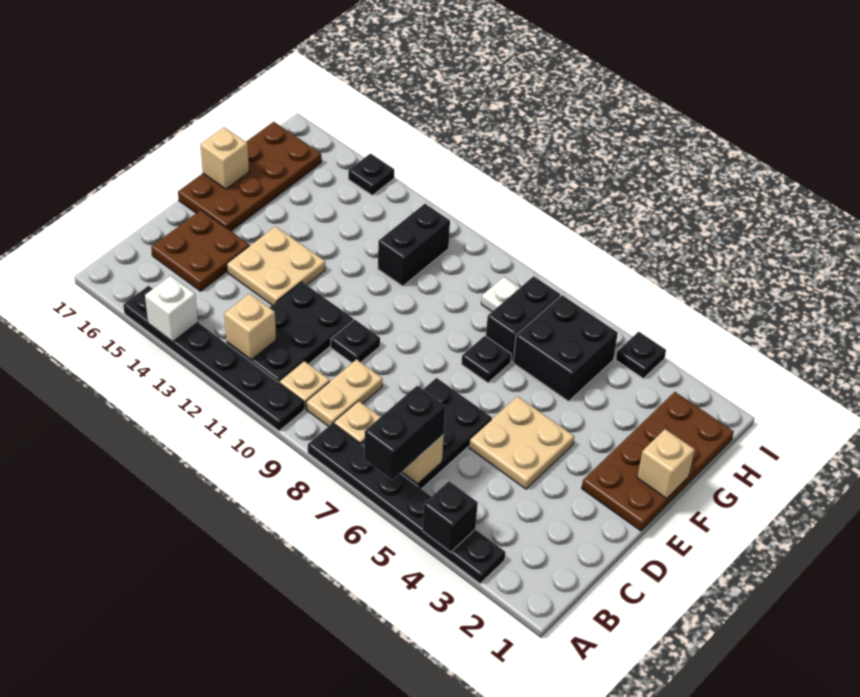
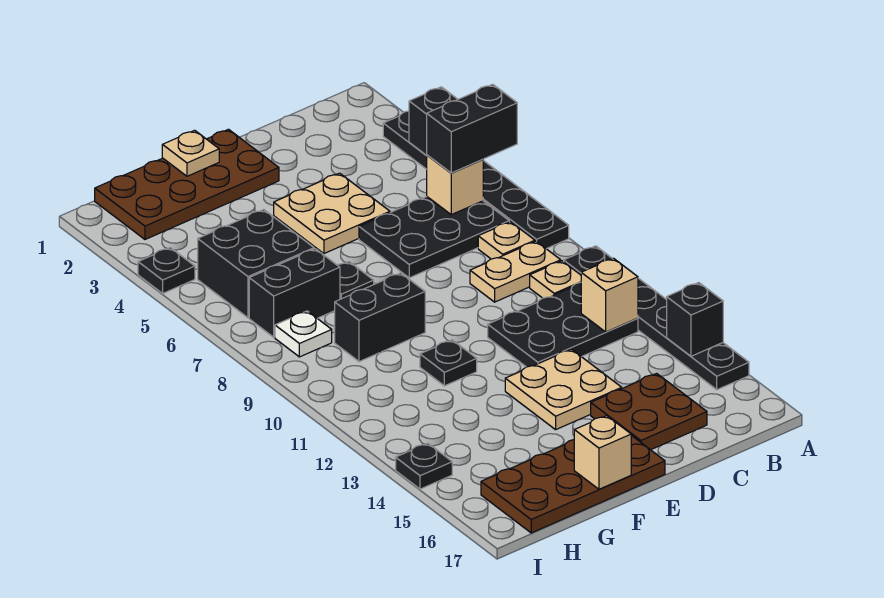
white brick A14 level 2 -> black brick A14 level 2
black plate D10 level 1 -> black plate F11 level 1
tan brick F1 level 2 -> tan plate F1 level 2
black brick G11:H11 level 1 -> black brick F9:G9 level 1

